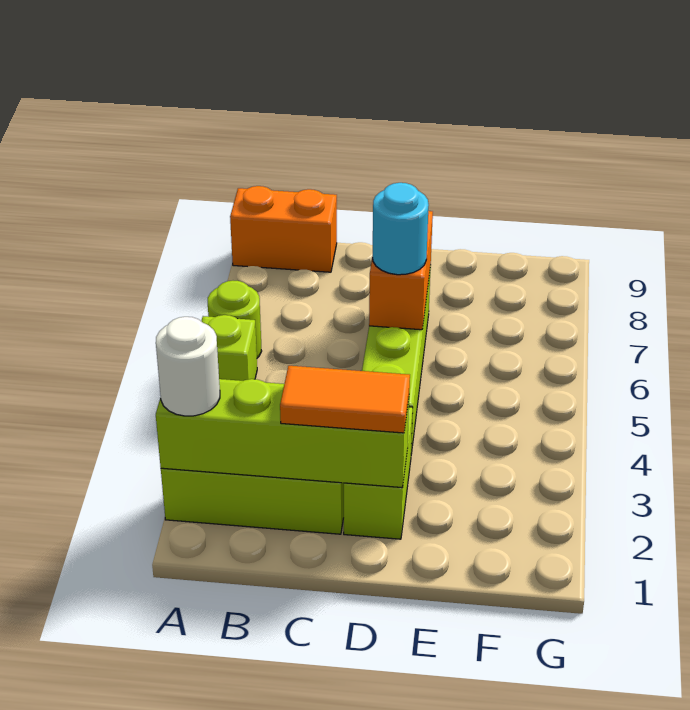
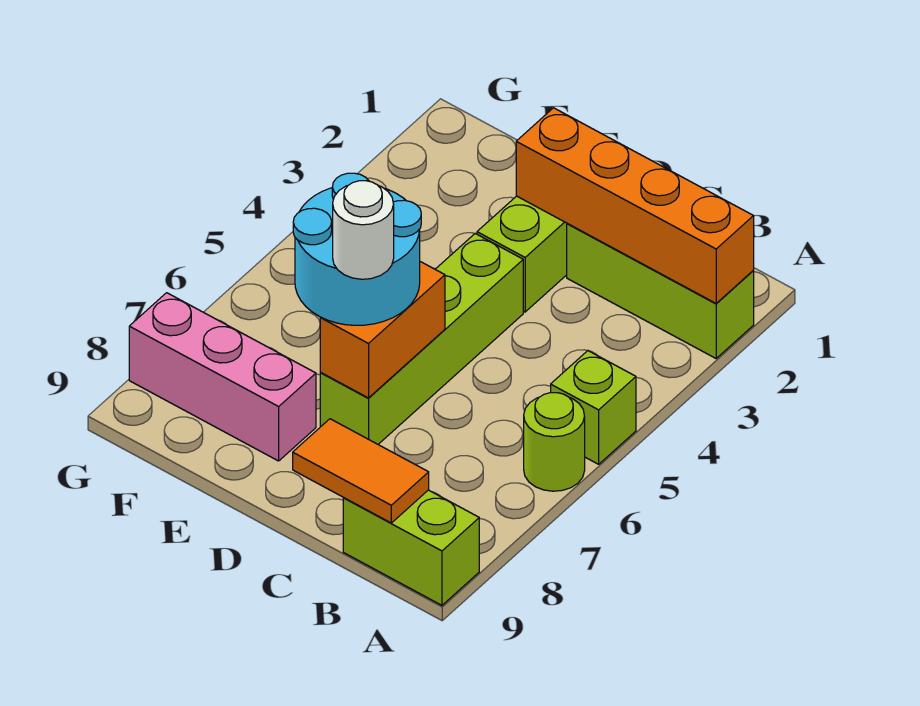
lime brick A2:D2 level 2 -> orange brick A2:D2 level 2
white round brick A2 level 3 -> white round brick D7 level 4
orange brick A9:B9 level 1 -> lime brick A9:B9 level 1
orange tile C2:D2 level 3 -> orange tile B9:C9 level 2
cyan round brick D6 level 3 -> cyan round brick D6:E7 level 3
none -> pink brick E8:G8 level 1

